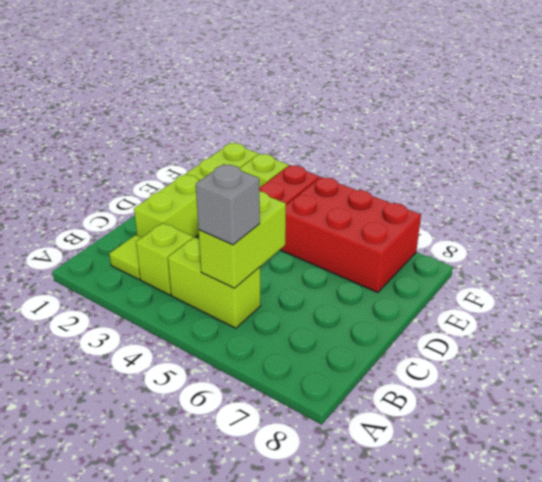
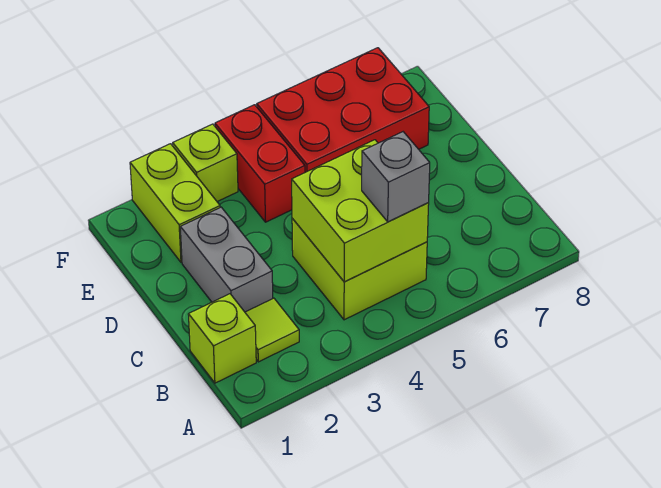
lime brick B3 level 1 -> lime brick B1 level 1
lime brick B4:B5 level 1 -> lime brick B4:C5 level 1
lime brick B5:C5 level 2 -> lime brick B4:C5 level 2
lime brick C2:D2 level 1 -> grey brick C2:D2 level 1

